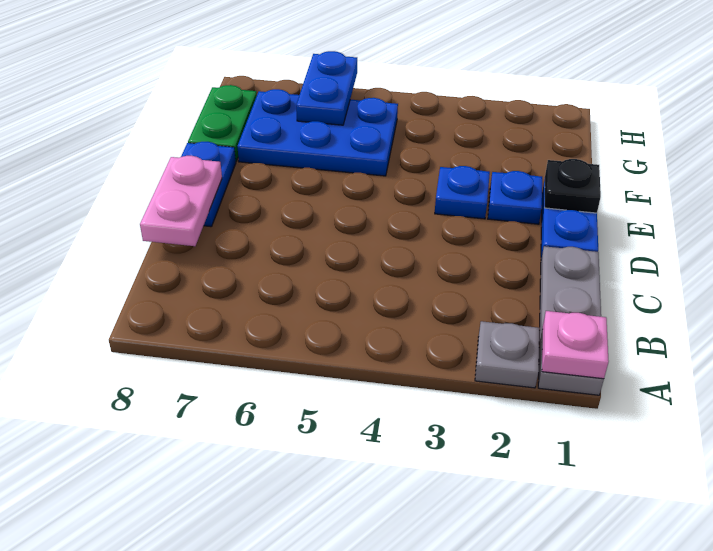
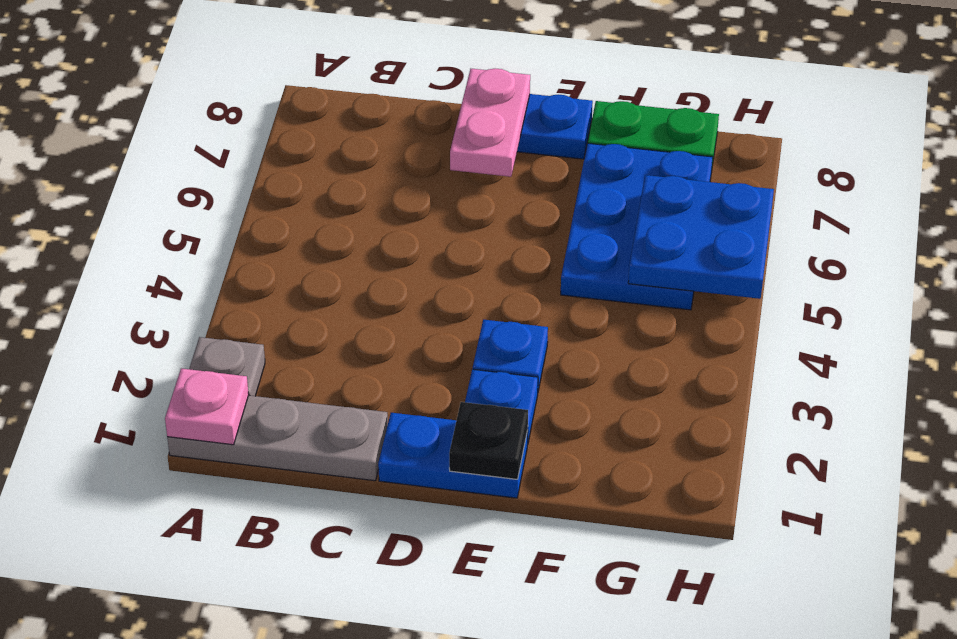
pink plate C8:D8 level 2 -> pink plate D7:D8 level 2
blue plate G6:H6 level 2 -> blue plate G5:H6 level 2

